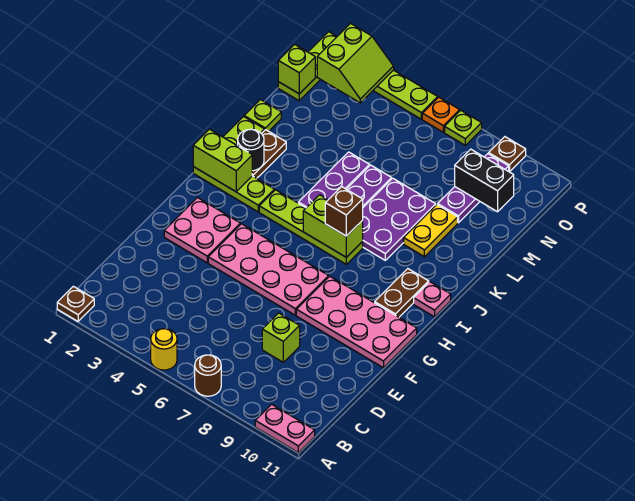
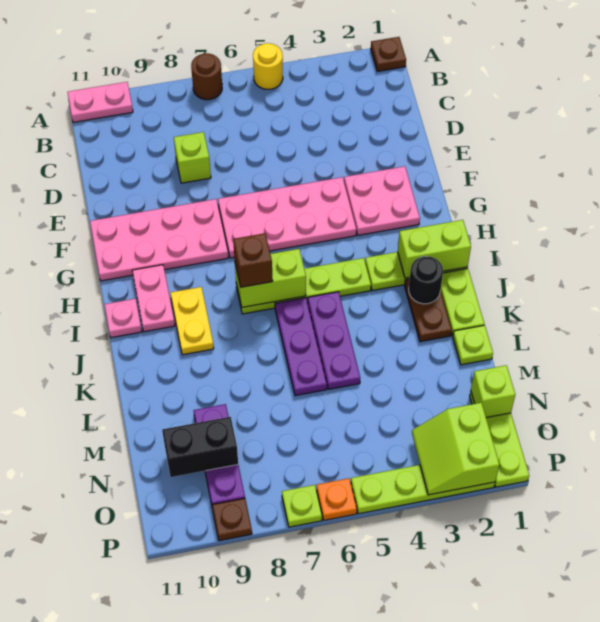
brown plate H10:I10 level 1 -> pink plate H10:I10 level 1
purple plate J7:L8 level 1 -> none
yellow plate K9:L9 level 1 -> yellow plate I9:J9 level 1

